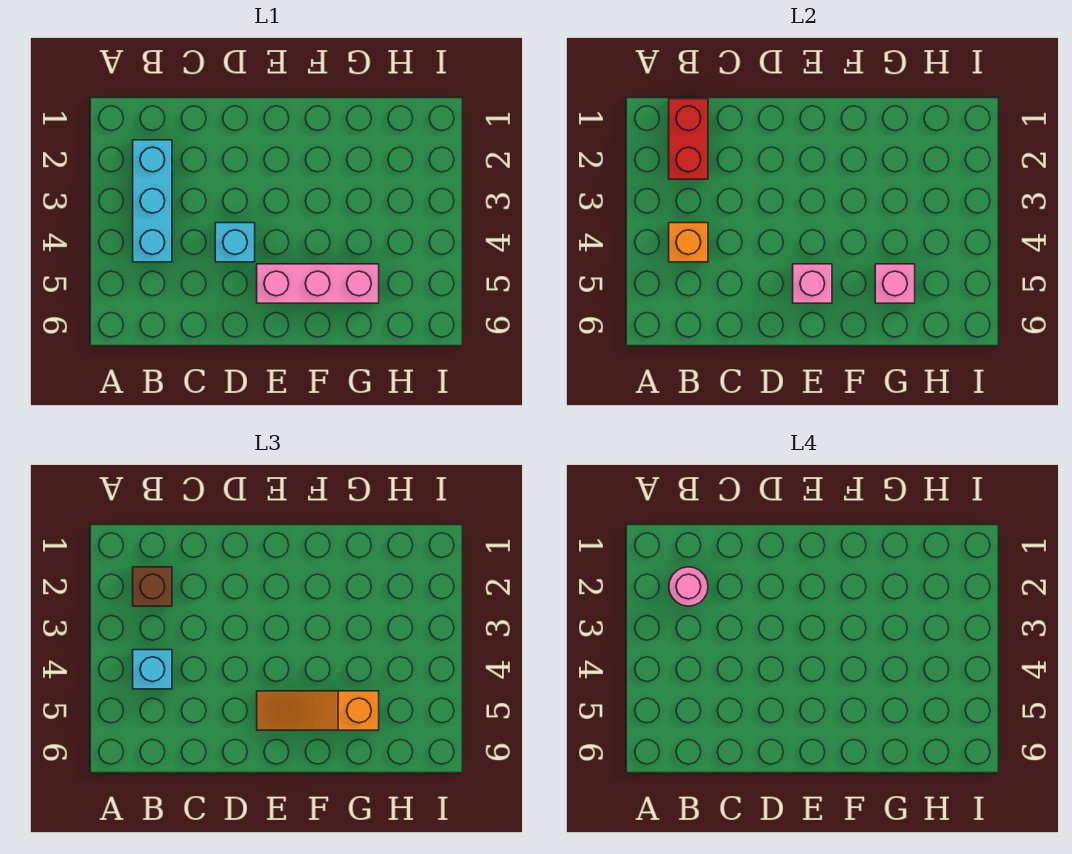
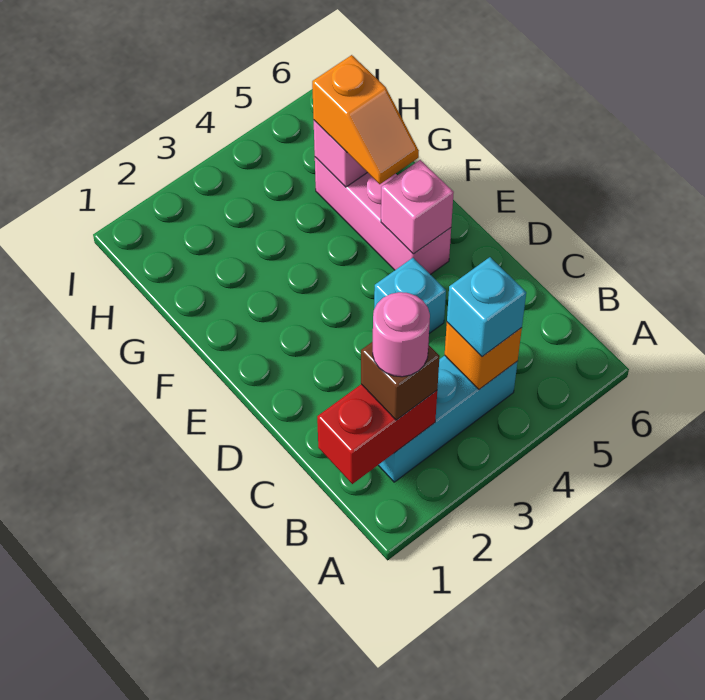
orange slope E5:G5 level 3 top G -> orange slope F5:G5 level 3 top G

